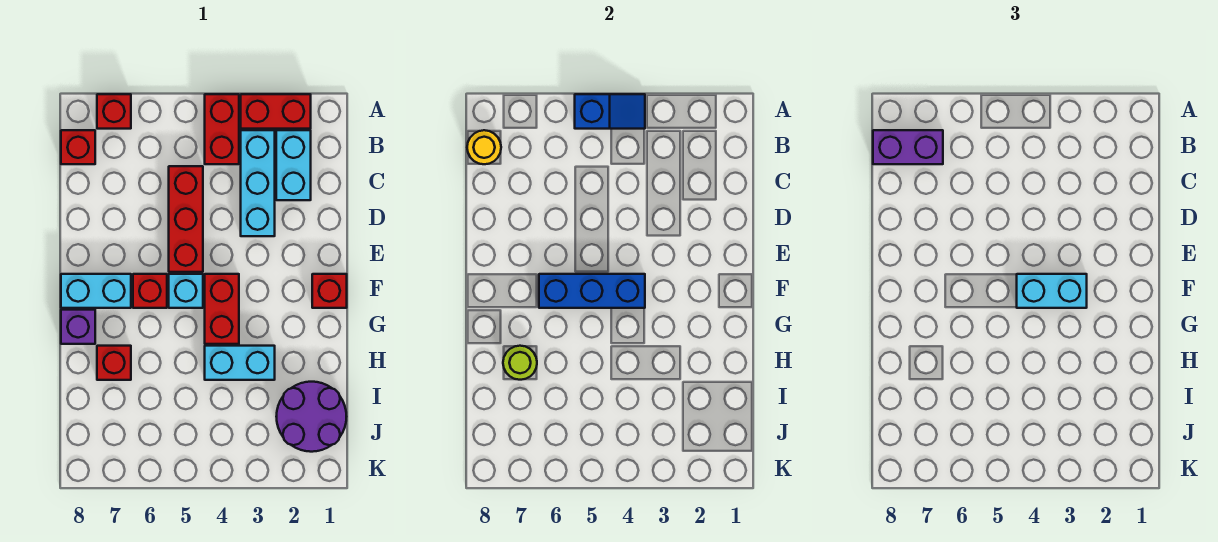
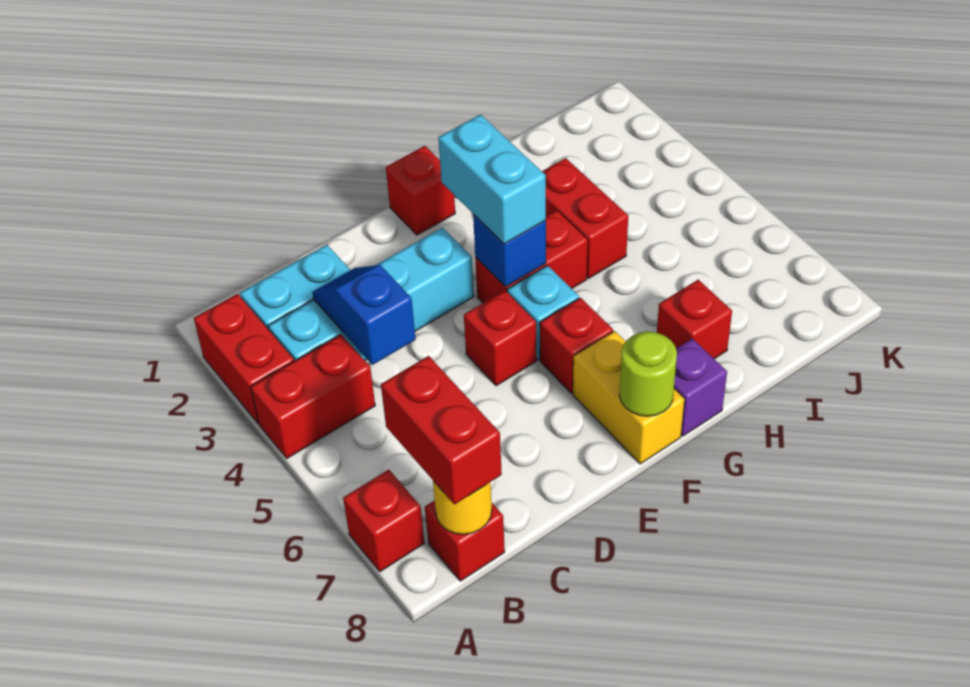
blue slope A4:A5 level 2 top 5 -> blue slope C3:C4 level 2 top 4
cyan brick B3:D3 level 1 -> cyan brick B3:E3 level 1
purple brick B7:B8 level 3 -> red brick B7:B8 level 3
red brick C5:E5 level 1 -> red brick E5 level 1
blue brick F4:F6 level 2 -> blue brick F4 level 2
cyan brick F7:F8 level 1 -> yellow brick F7:F8 level 1
cyan brick H3:H4 level 1 -> red brick H3:H4 level 1
lime round brick H7 level 2 -> lime round brick F8 level 2
purple round brick I1:J2 level 1 -> none

